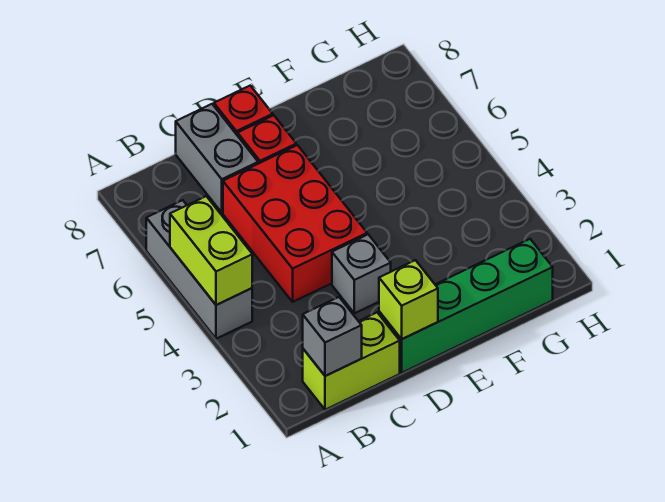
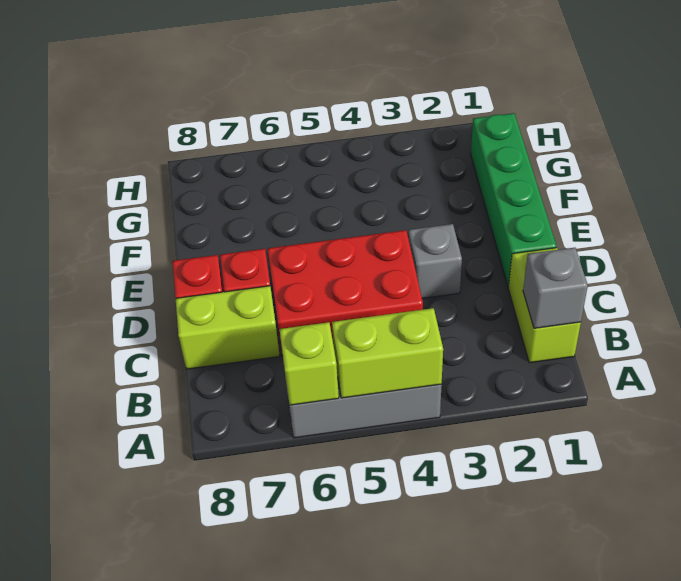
grey brick C7:C8 level 1 -> lime brick C7:C8 level 1
lime brick D1 level 2 -> lime brick A6 level 2

